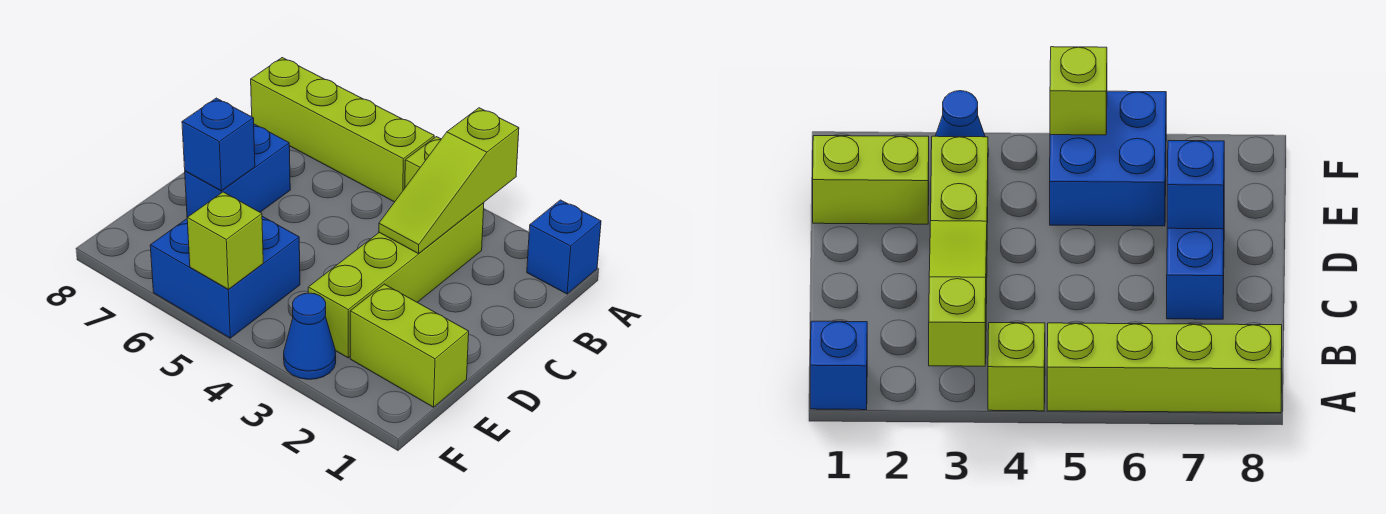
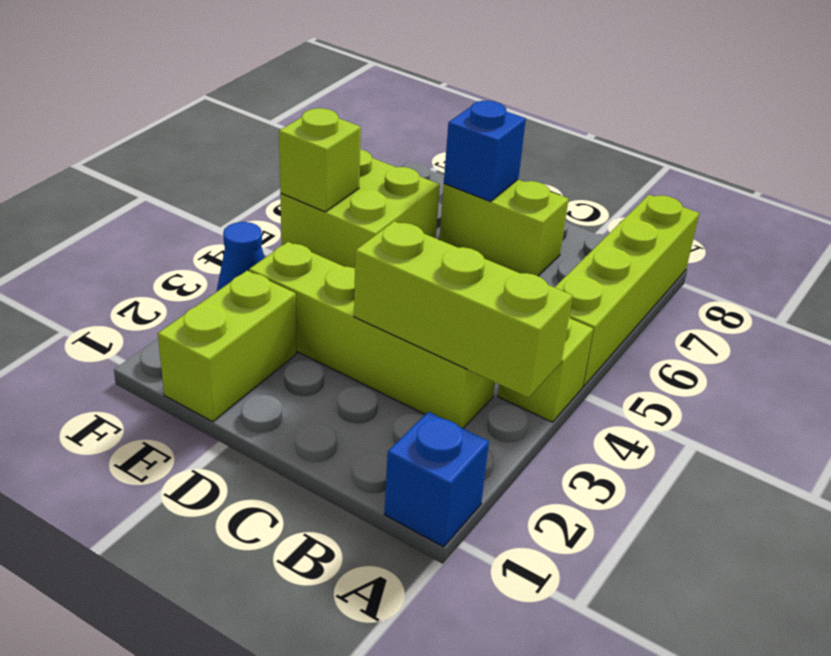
lime slope A3:C3 level 2 top A -> lime brick A3:C3 level 2
blue brick C7:D7 level 1 -> lime brick C7:D7 level 1
blue brick E5:F6 level 1 -> lime brick E5:F6 level 1

